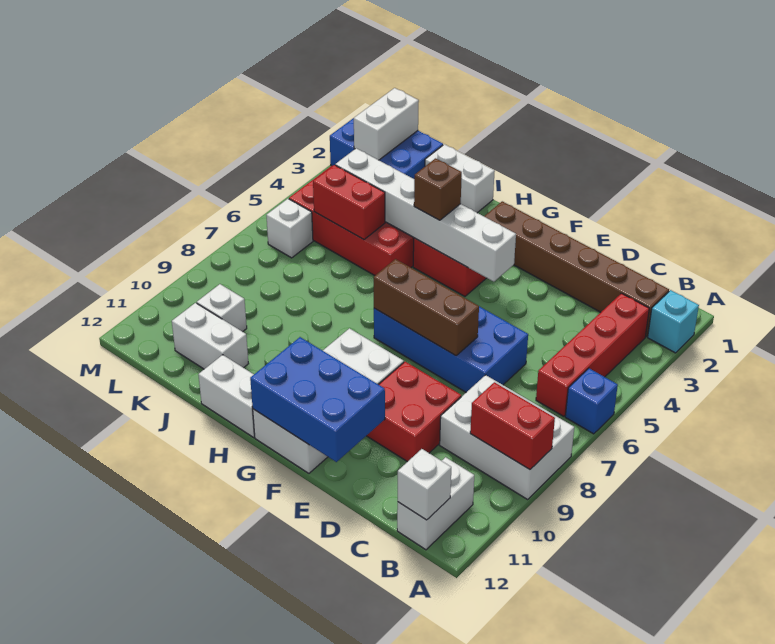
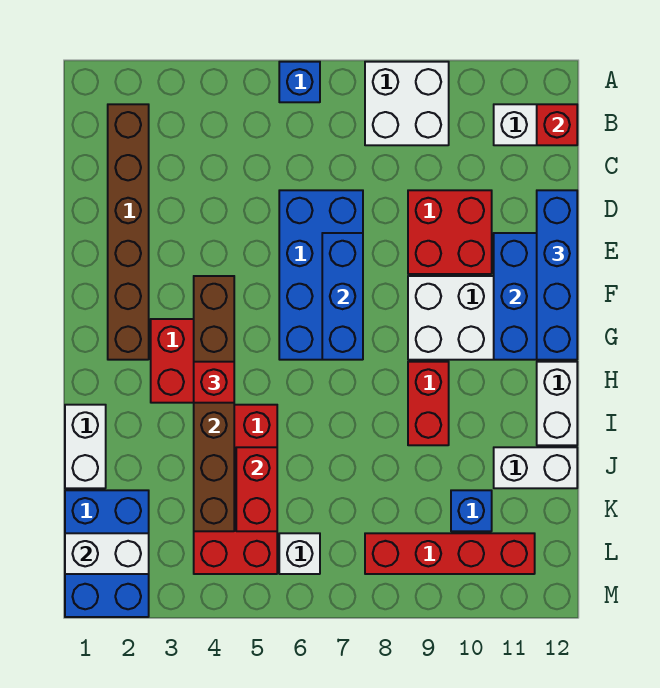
cyan brick A2 level 1 -> none
white brick A8:C9 level 1 -> white brick A8:B9 level 1
red brick A9:B9 level 2 -> red brick H9:I9 level 1
red brick B3:B6 level 1 -> red brick L8:L11 level 1
white brick B12 level 2 -> red brick B12 level 2
none -> blue brick D12:G12 level 3
brown brick E7:G7 level 2 -> blue brick E7:G7 level 2
white brick F4:K4 level 2 -> brown brick F4:K4 level 2
brown brick H4 level 3 -> red brick H4 level 3
white brick J11:K11 level 1 -> white brick J11:J12 level 1
white brick K10 level 1 -> blue brick K10 level 1

